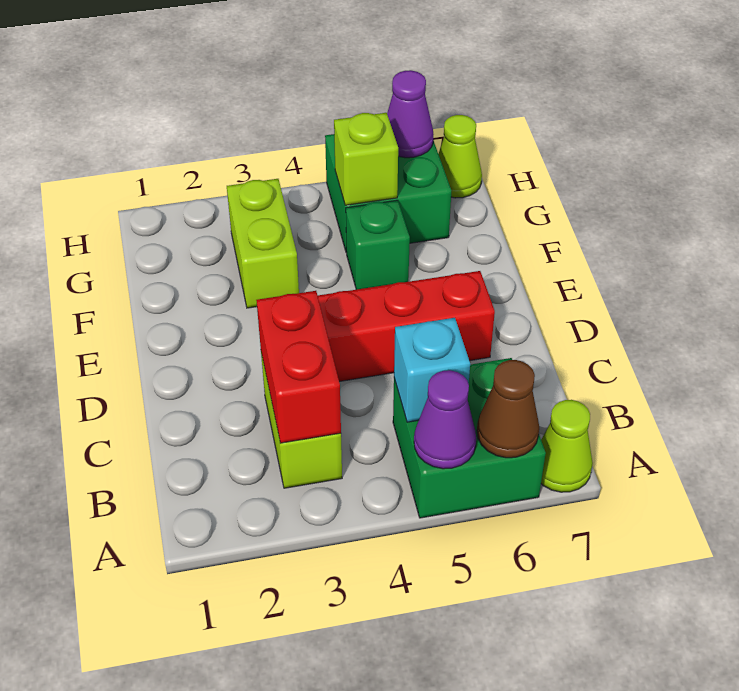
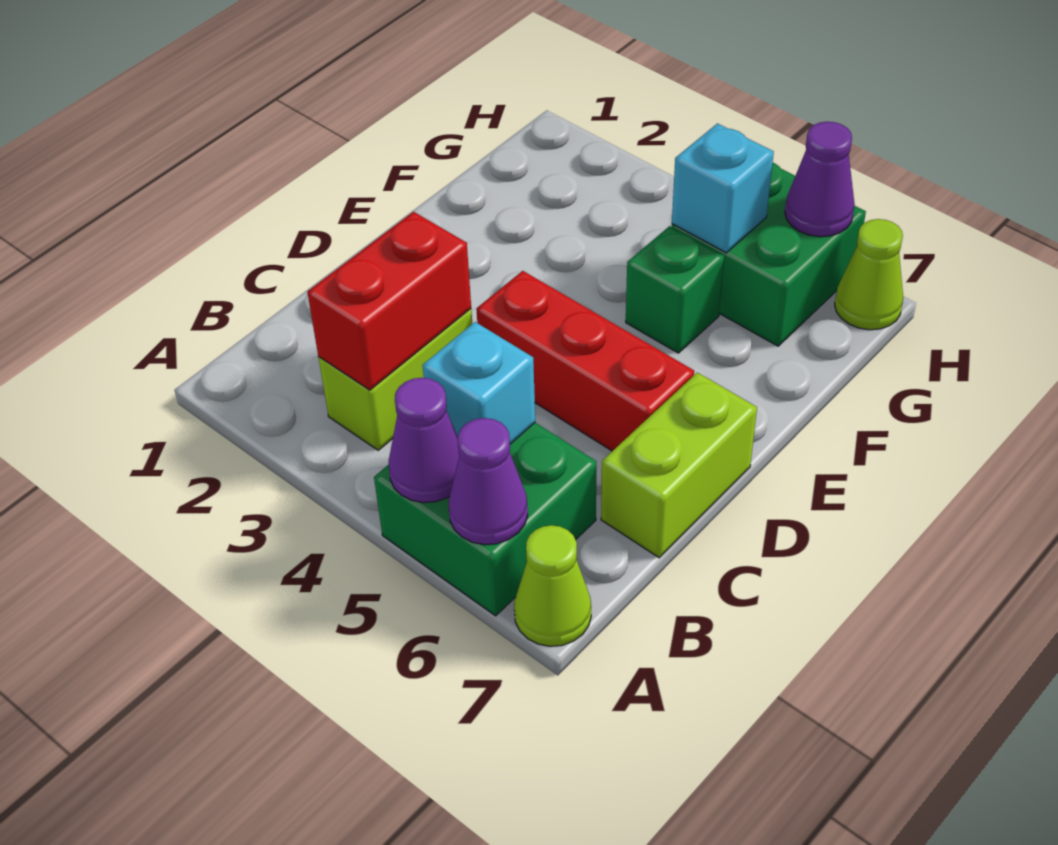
brown cone A6 level 2 -> purple cone A6 level 2
lime brick F3:G3 level 1 -> lime brick C7:D7 level 1
lime brick G5 level 2 -> cyan brick G5 level 2

